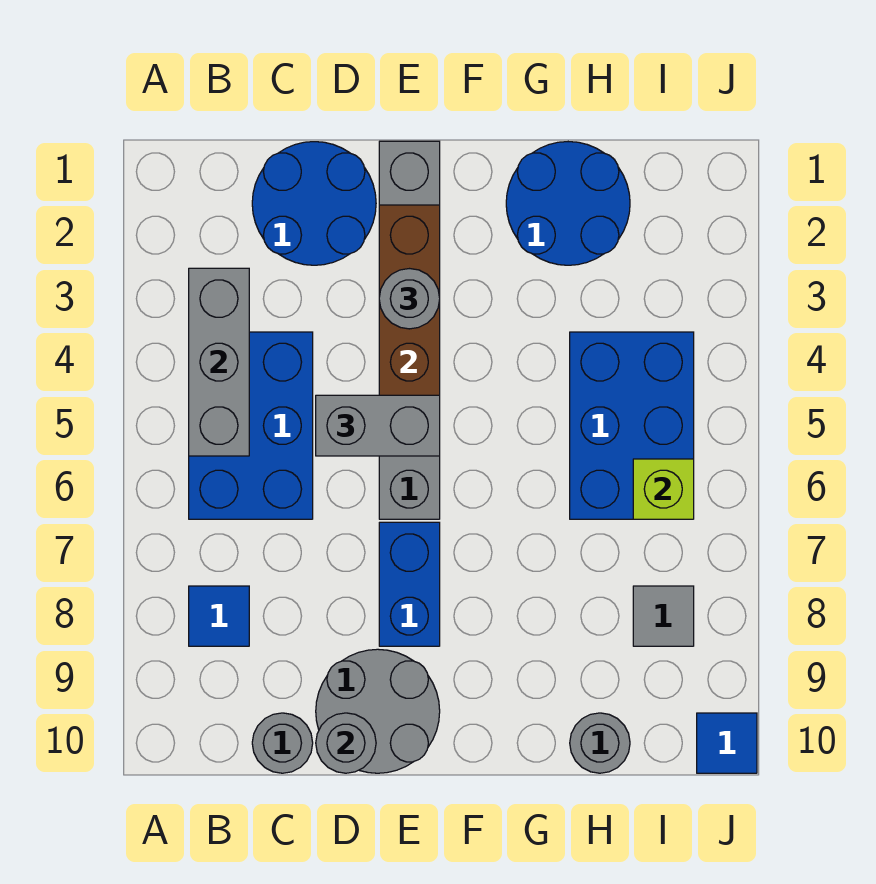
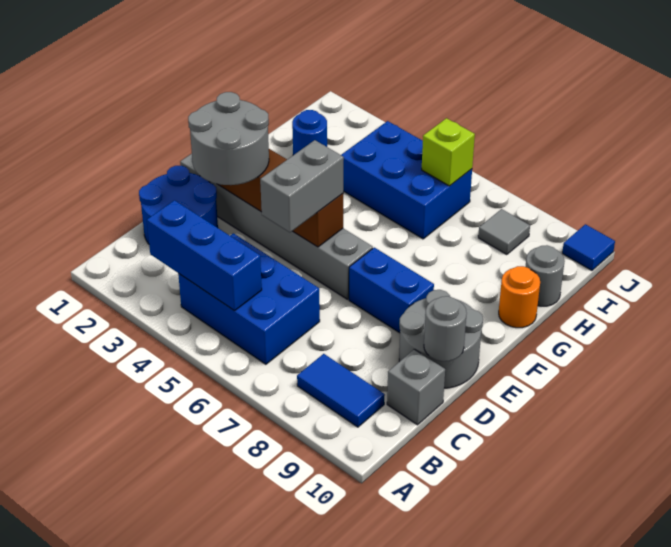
grey brick B3:B5 level 2 -> blue brick B3:B5 level 2
blue tile B8 level 1 -> blue tile B8:B9 level 1
grey round brick C10 level 1 -> grey brick C10 level 1
grey round brick E3 level 3 -> grey round brick D2:E3 level 3
blue round brick G1:H2 level 1 -> blue round brick H2 level 1
none -> orange round brick G10 level 1

